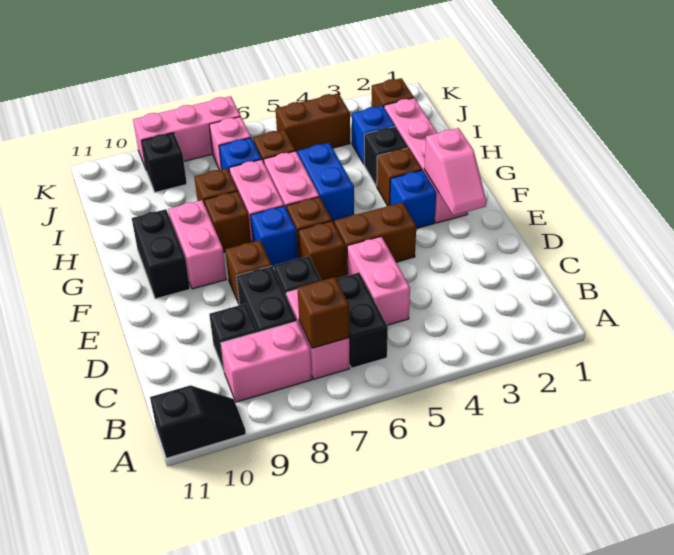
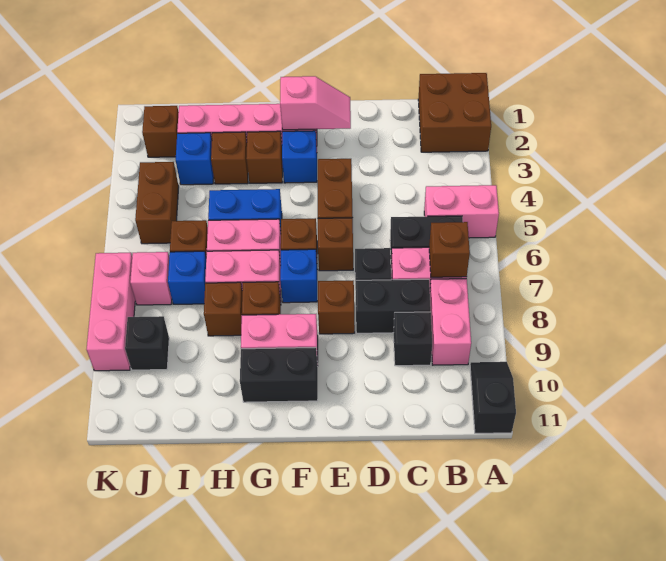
none -> brown brick A1:B2 level 1
pink brick C5:D5 level 1 -> pink brick A5:B5 level 1
black brick H3 level 1 -> brown brick H3 level 1

